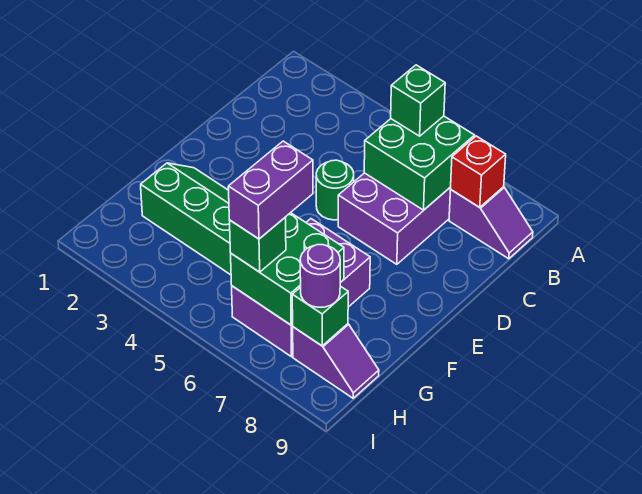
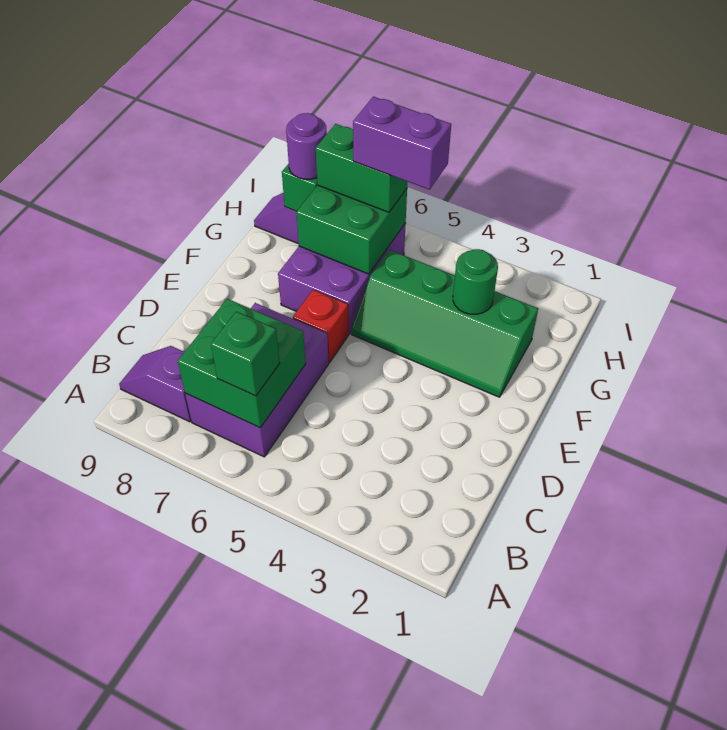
red brick B8 level 2 -> red brick E6 level 1
green round brick D5 level 1 -> green round brick G3 level 2
purple brick G6:H6 level 4 -> purple brick H5:H6 level 4
green brick H6 level 3 -> green brick H6:H7 level 3

